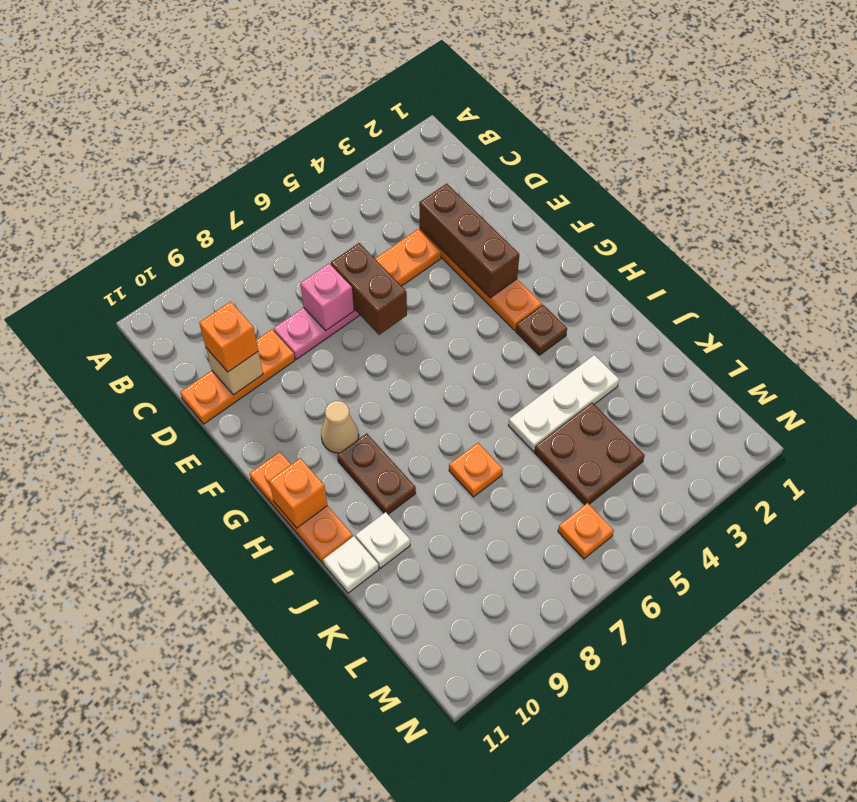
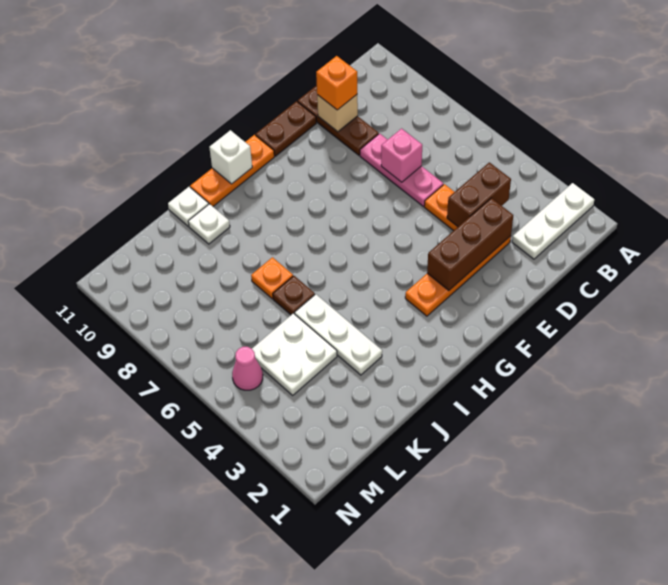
none -> white plate A2:C2 level 1
brown brick D6:E6 level 2 -> brown brick C4:D4 level 2
orange plate D9:D11 level 1 -> brown plate D9:D11 level 1
tan cone G9 level 1 -> none
brown plate H3 level 1 -> brown plate J6 level 1
brown plate H9:I9 level 1 -> brown plate E11:F11 level 1
orange brick H11 level 2 -> white brick H11 level 2
brown plate K4:L5 level 1 -> white plate K4:L5 level 1
none -> pink cone M5 level 1
orange plate M6 level 1 -> none

